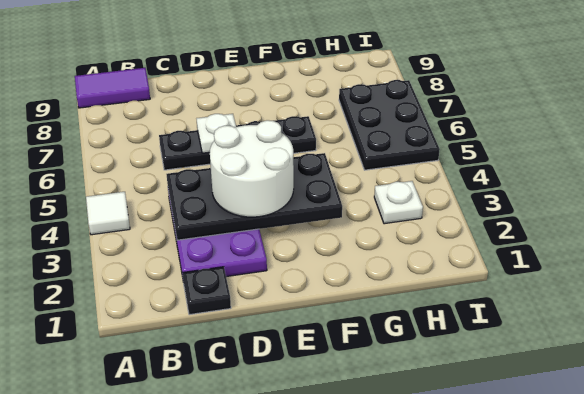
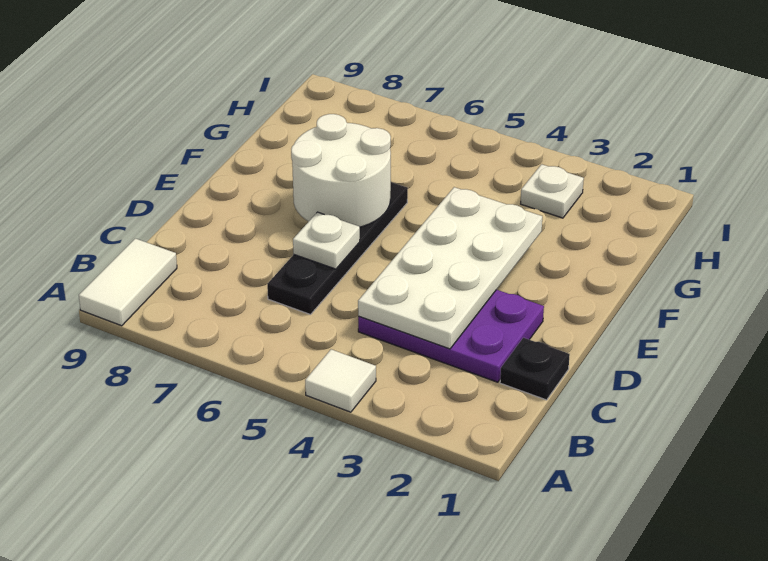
purple tile A9:B9 level 1 -> white tile A9:B9 level 1
black plate C3:F4 level 2 -> white plate C3:F4 level 2
white round brick D3:E4 level 3 -> white round brick E6:F7 level 2
black plate H5:I7 level 1 -> none

